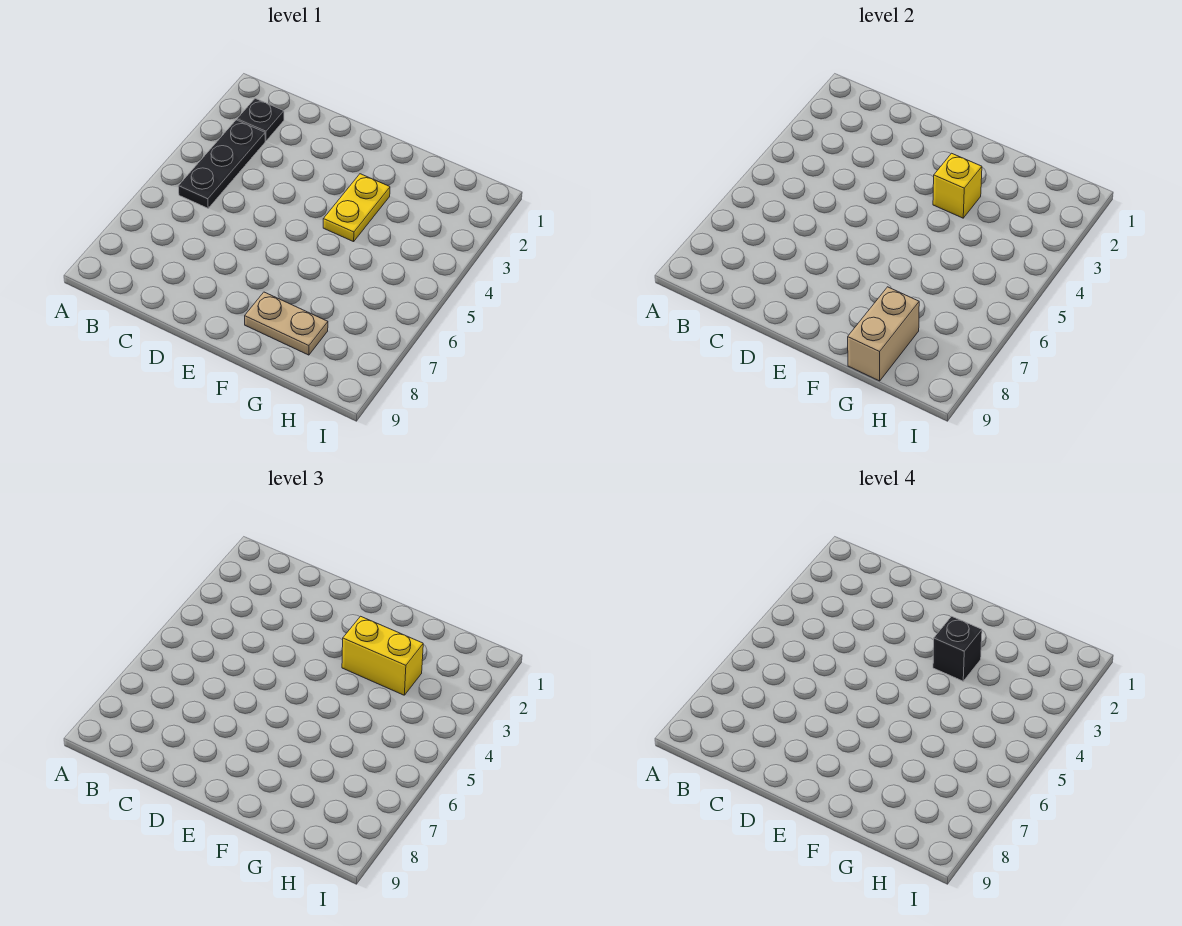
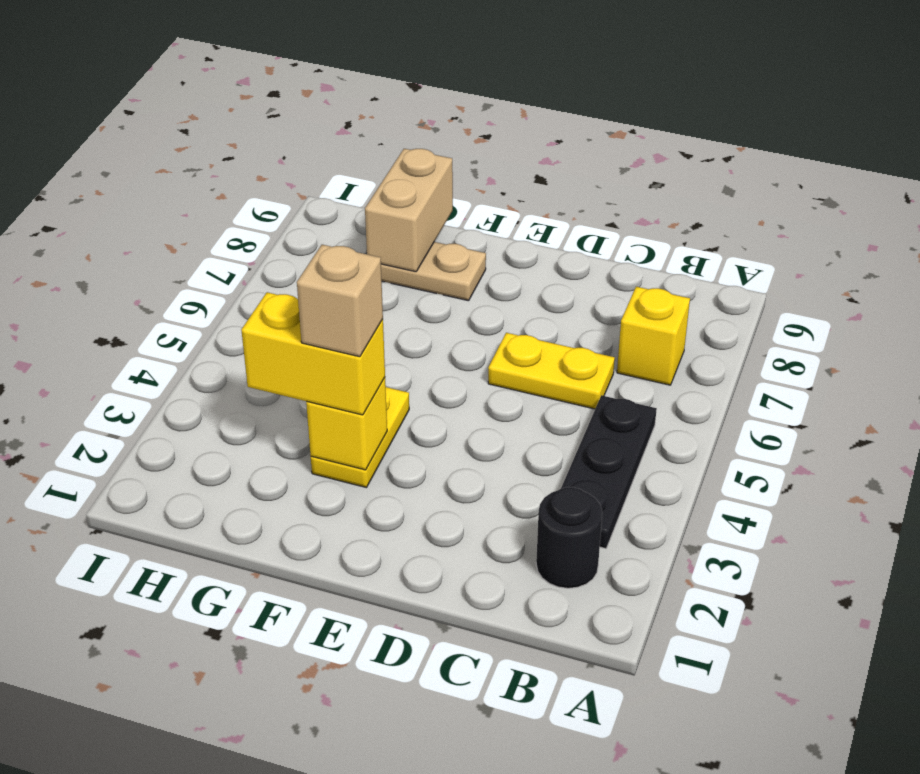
black plate B2 level 1 -> black round brick B2 level 1
none -> yellow brick B7 level 1
none -> yellow plate C6:D6 level 1
black brick F3 level 4 -> tan brick F3 level 4

